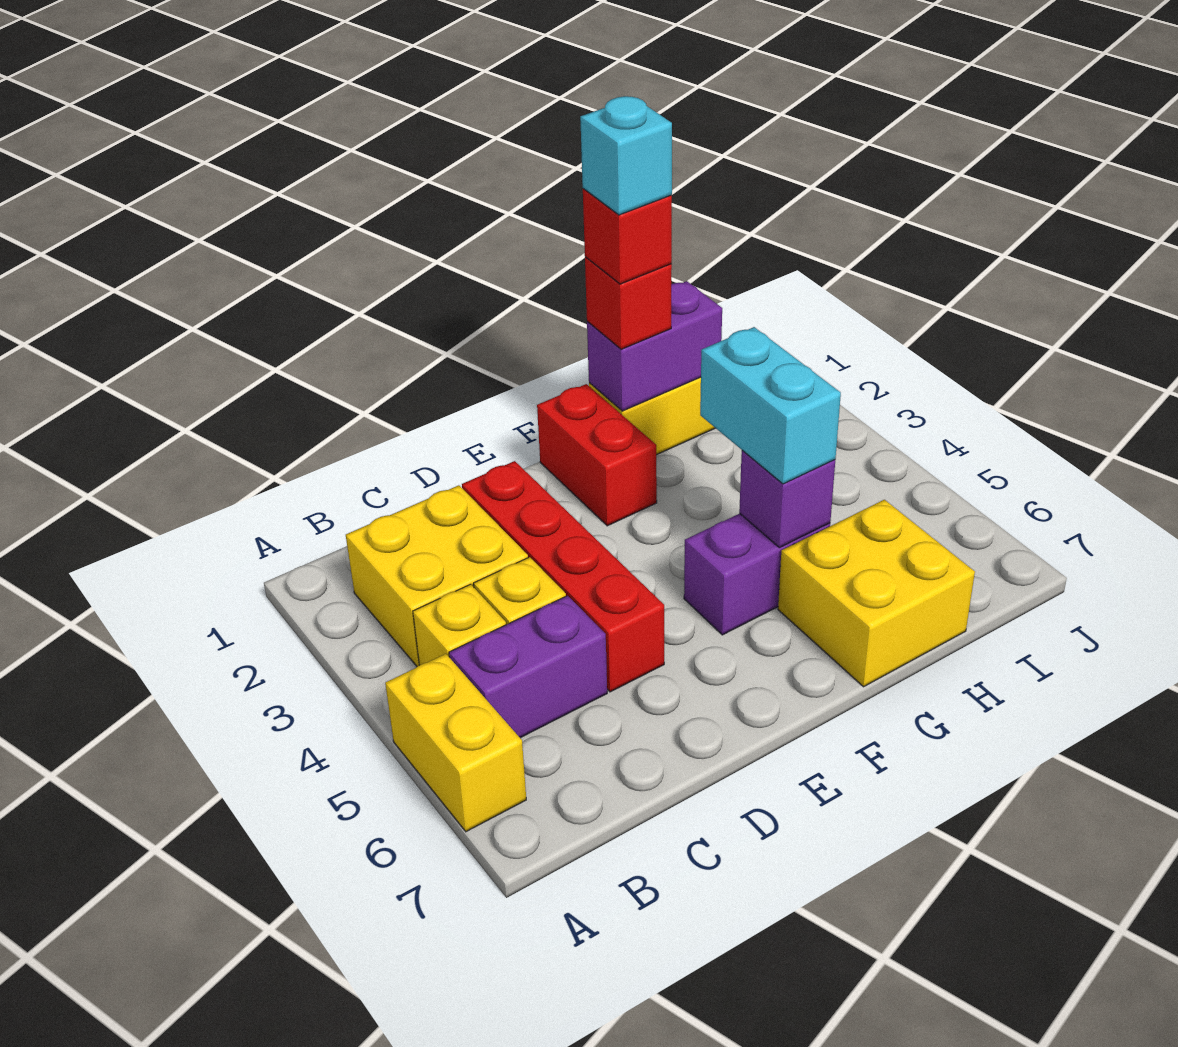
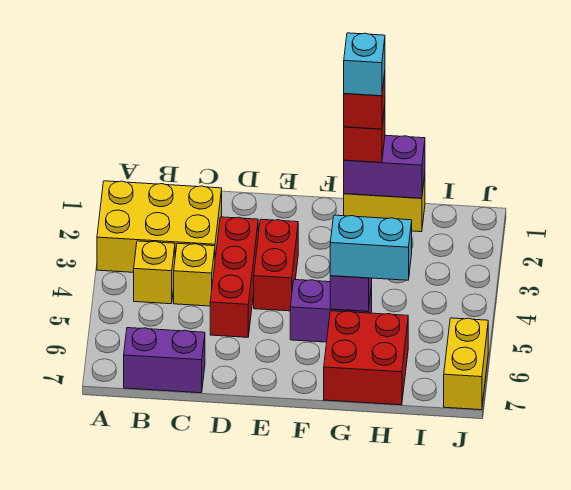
yellow brick A5:A6 level 1 -> yellow brick J6:J7 level 1
yellow brick B2:C3 level 1 -> yellow brick A2:C3 level 1
purple brick B5:C5 level 1 -> purple brick B7:C7 level 1
red brick D2:D5 level 1 -> red brick D3:D5 level 1
red brick F1:F2 level 1 -> red brick E3:E4 level 1
cyan brick G4:G5 level 3 -> cyan brick G5:H5 level 3
yellow brick G6:H7 level 1 -> red brick G6:H7 level 1

